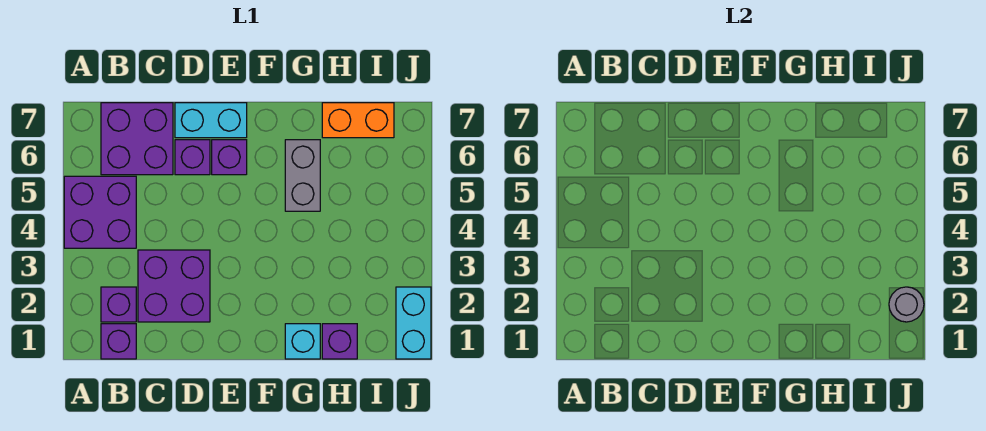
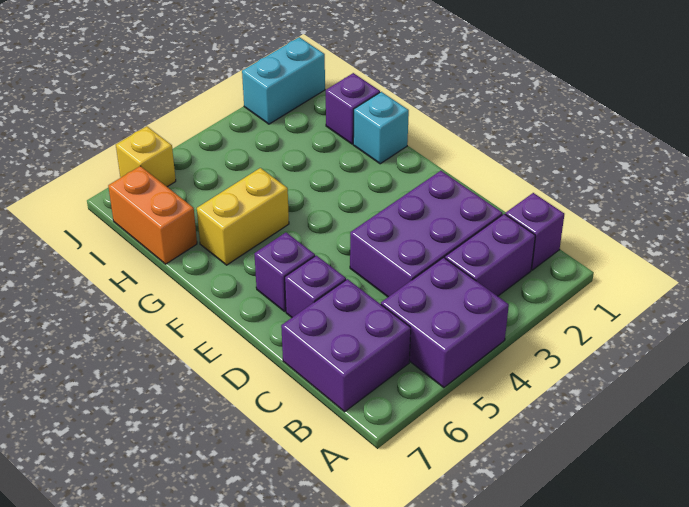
purple brick B2 level 1 -> purple brick B2:B3 level 1
purple brick C2:D3 level 1 -> purple brick C2:D4 level 1
cyan brick D7:E7 level 1 -> none
grey brick G5:G6 level 1 -> yellow brick G5:G6 level 1
grey round brick J2 level 2 -> none
none -> yellow brick J6 level 1

